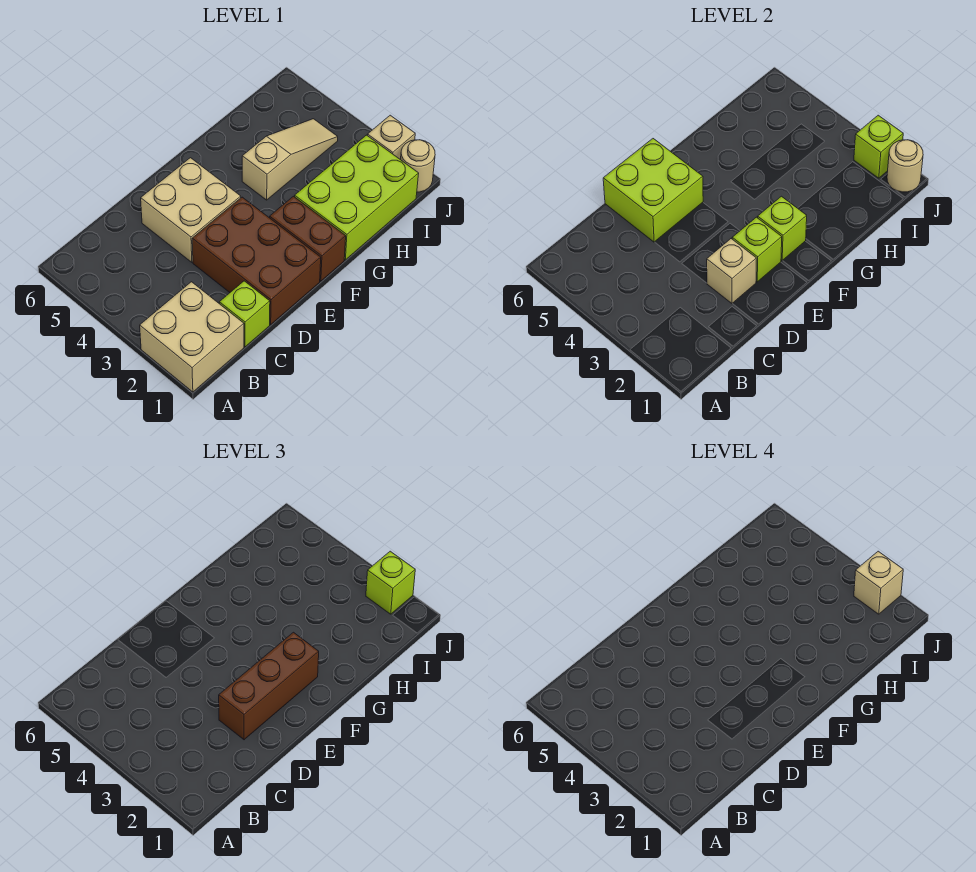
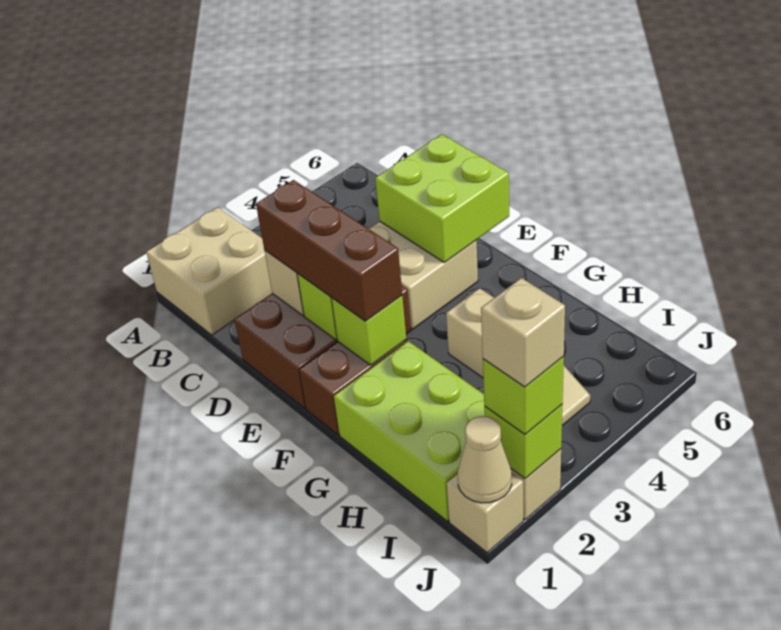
lime brick C1 level 1 -> none
tan round brick J1 level 1 -> tan brick J1 level 1
tan round brick J1 level 2 -> tan cone J1 level 2

